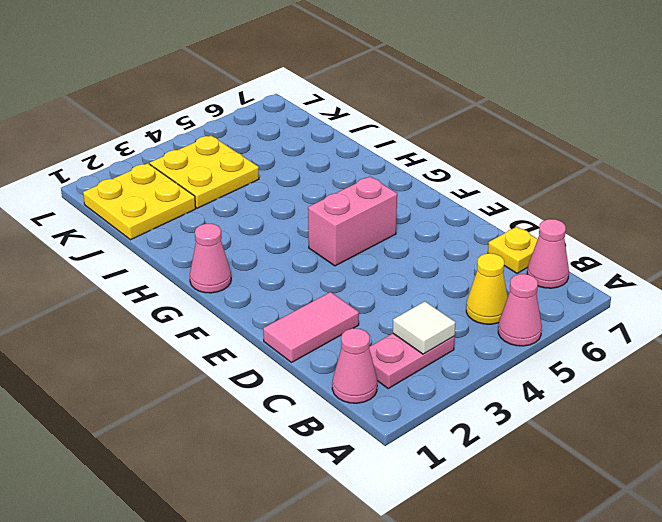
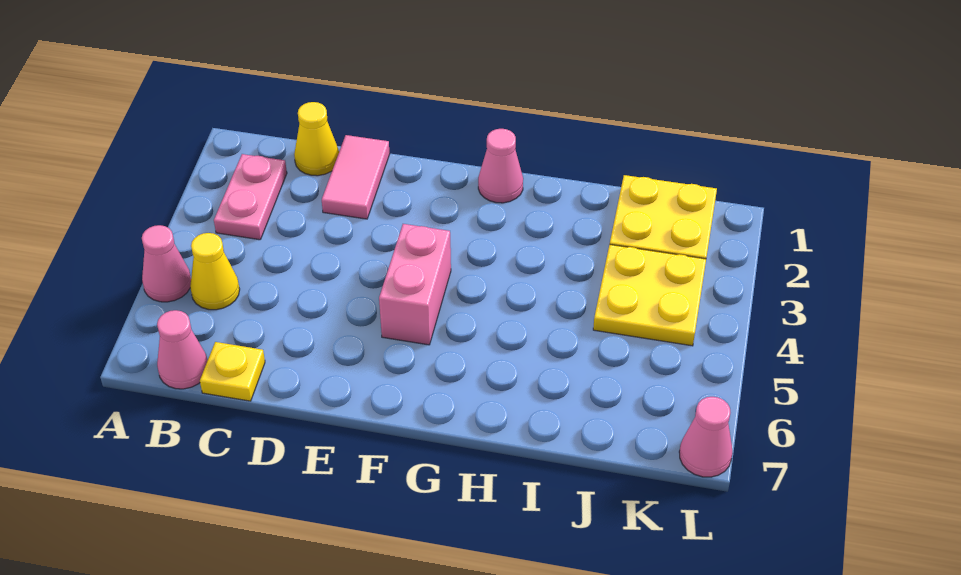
pink cone B1 level 1 -> pink cone L7 level 1
white tile B3 level 2 -> none
none -> yellow cone C1 level 1

